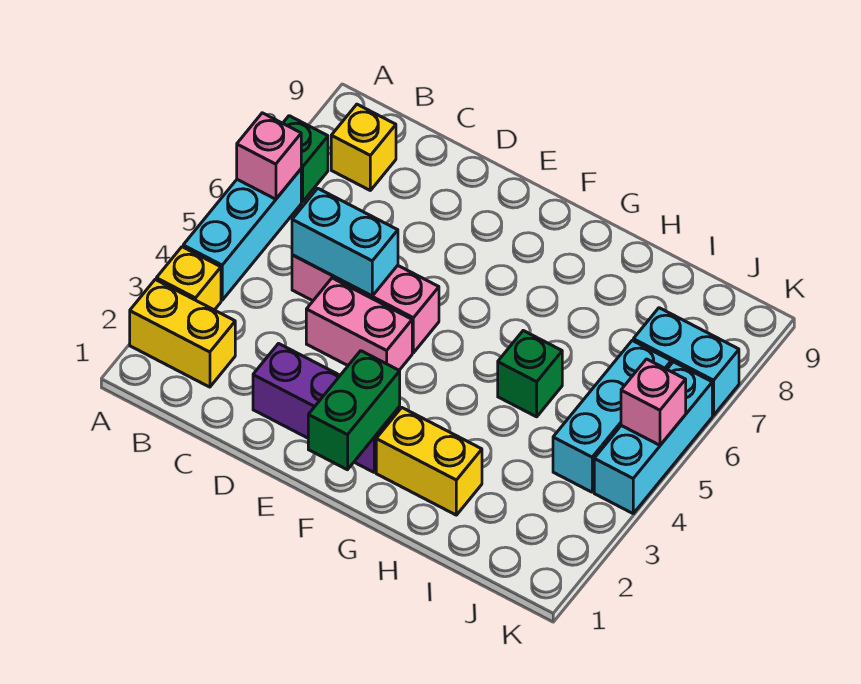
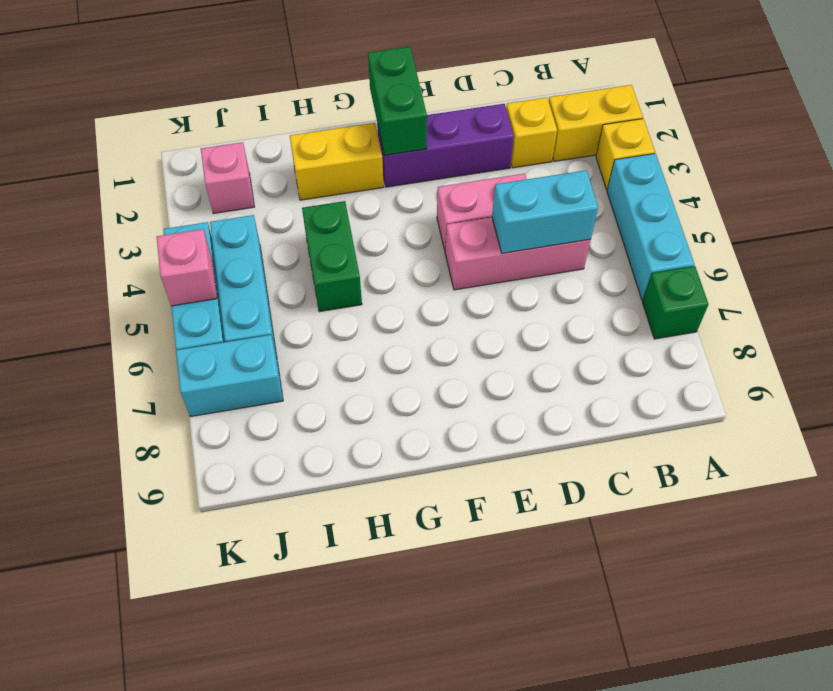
pink brick A6 level 2 -> pink brick J2 level 1
yellow brick B8 level 1 -> yellow brick C2 level 1
green brick H5 level 1 -> green brick H4:H5 level 1

